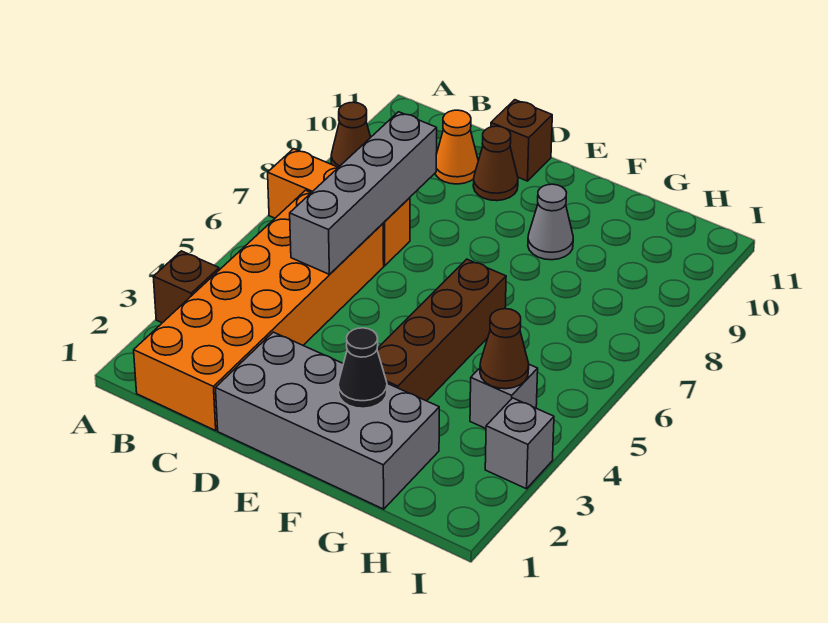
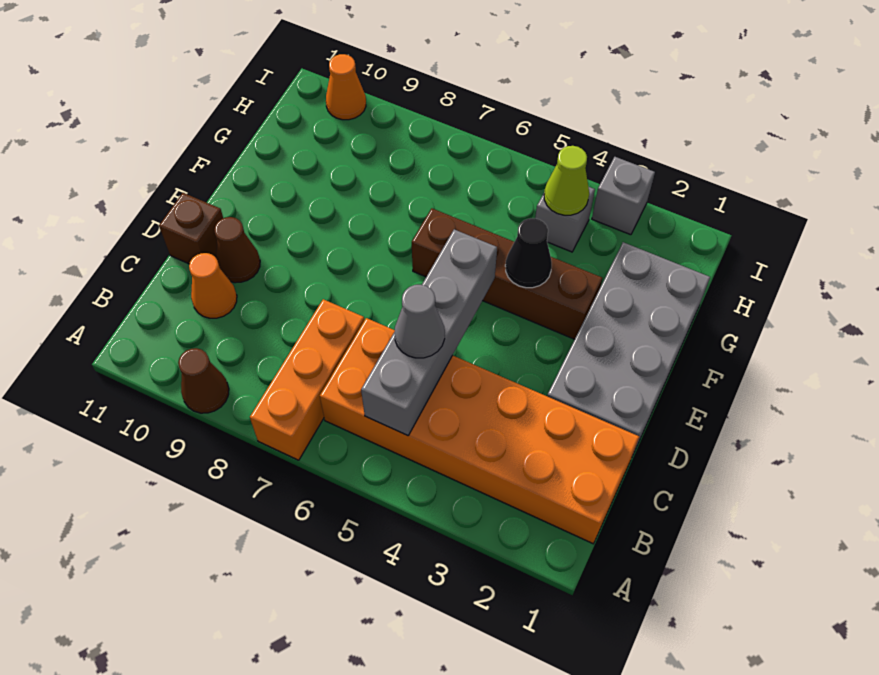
brown brick A3 level 1 -> none
grey brick C5:C8 level 2 -> grey brick B5:E5 level 2
black cone F2 level 2 -> black cone F4 level 2
grey cone F9 level 1 -> grey cone C5 level 3
brown cone H4 level 2 -> lime cone H4 level 2
none -> orange cone I10 level 1

